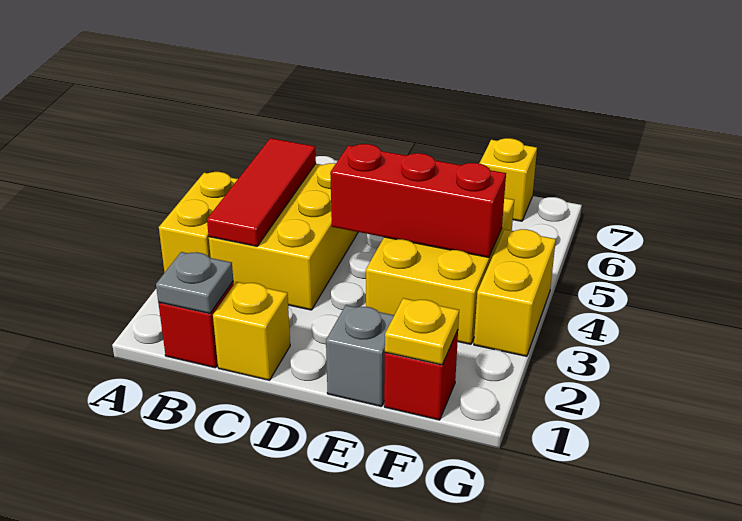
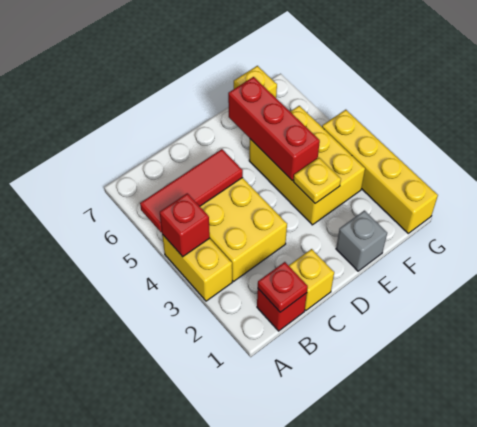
grey plate B1 level 2 -> red plate B1 level 2
red tile B3:B5 level 2 -> red tile A5:C5 level 2
red brick D4:F4 level 2 -> red brick E4:E6 level 2
red brick F1 level 1 -> red brick A4 level 2
yellow plate F1 level 2 -> yellow plate E3 level 2
yellow brick G3:G4 level 1 -> yellow brick G1:G4 level 1

